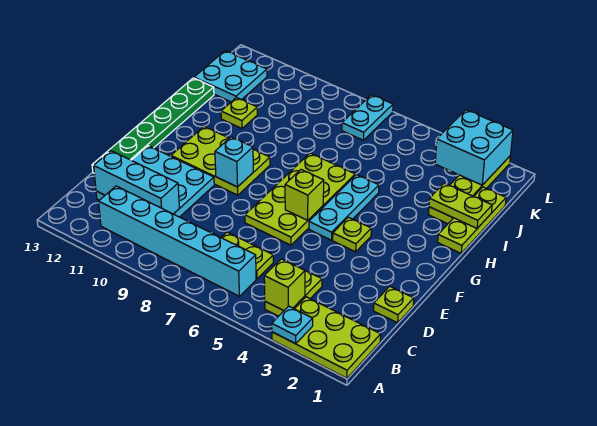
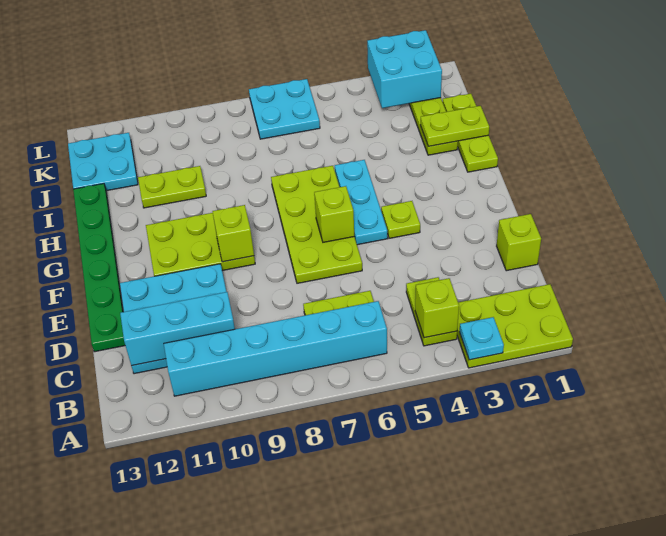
lime plate D1 level 1 -> lime brick D1 level 1
cyan brick F9 level 2 -> lime brick F9 level 2
lime plate I11 level 1 -> lime plate I10:I11 level 1
cyan plate K7:L7 level 1 -> cyan plate K6:L7 level 1

